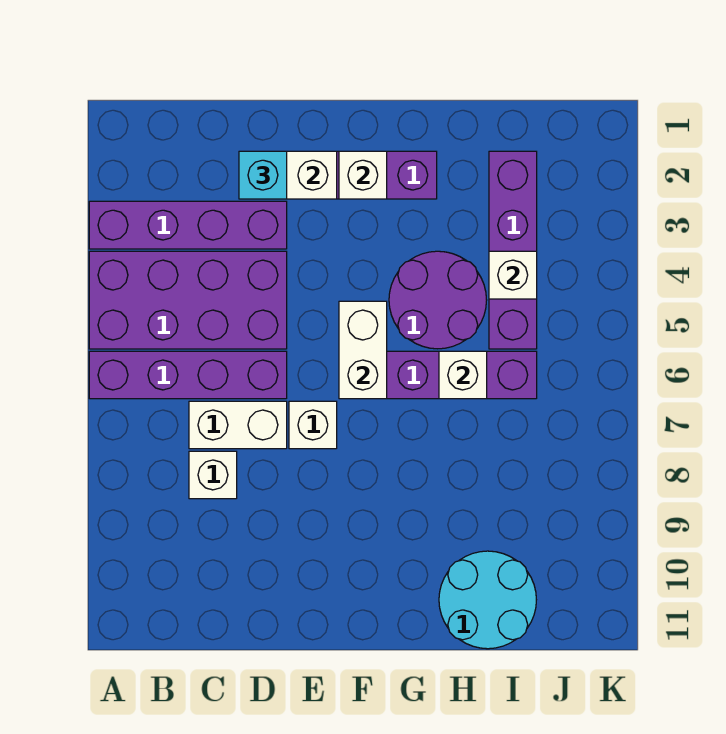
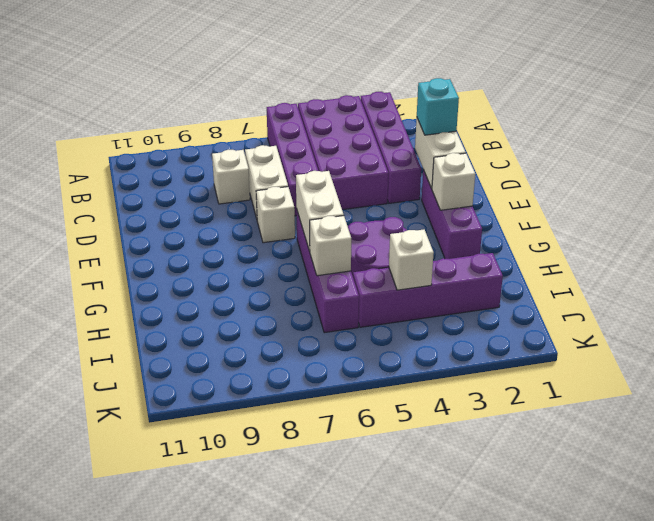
white brick F5:F6 level 2 -> white brick F6:G6 level 2
cyan round brick H10:I11 level 1 -> none

